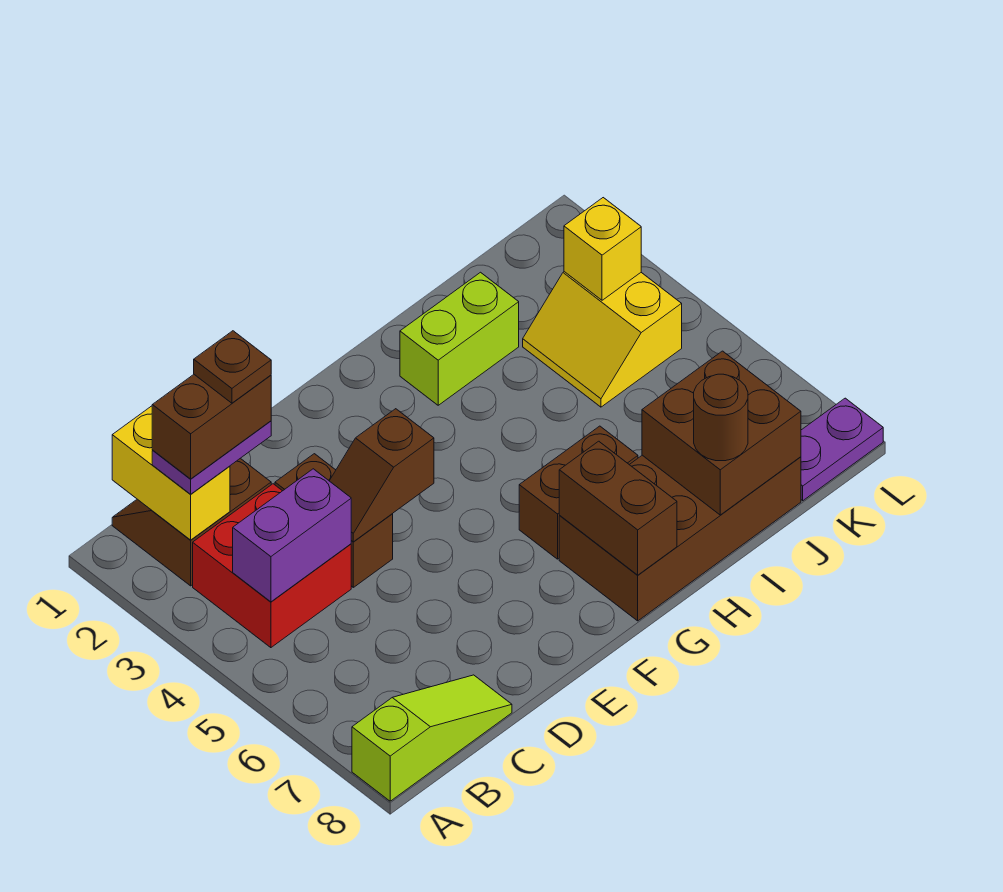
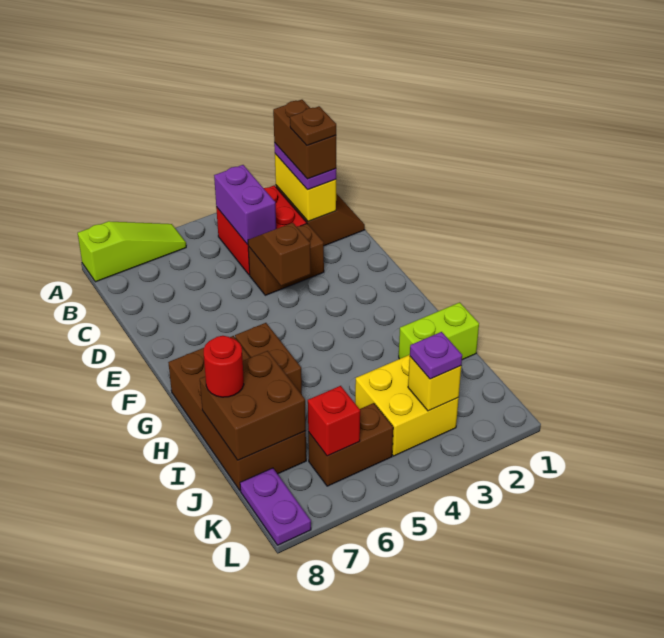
lime slope A8:C8 level 1 top A -> lime slope A6:A8 level 1 top 8
yellow brick B1:B2 level 2 -> yellow brick B2:C2 level 2
brown brick G7:G8 level 2 -> brown brick K5:K6 level 1
lime brick H2:I2 level 1 -> lime brick I1:I2 level 1
brown round brick I8 level 3 -> red round brick I8 level 3
yellow slope J3:K4 level 1 top K -> yellow brick J3:K4 level 1
none -> purple plate K3 level 3
none -> red brick K6 level 2

